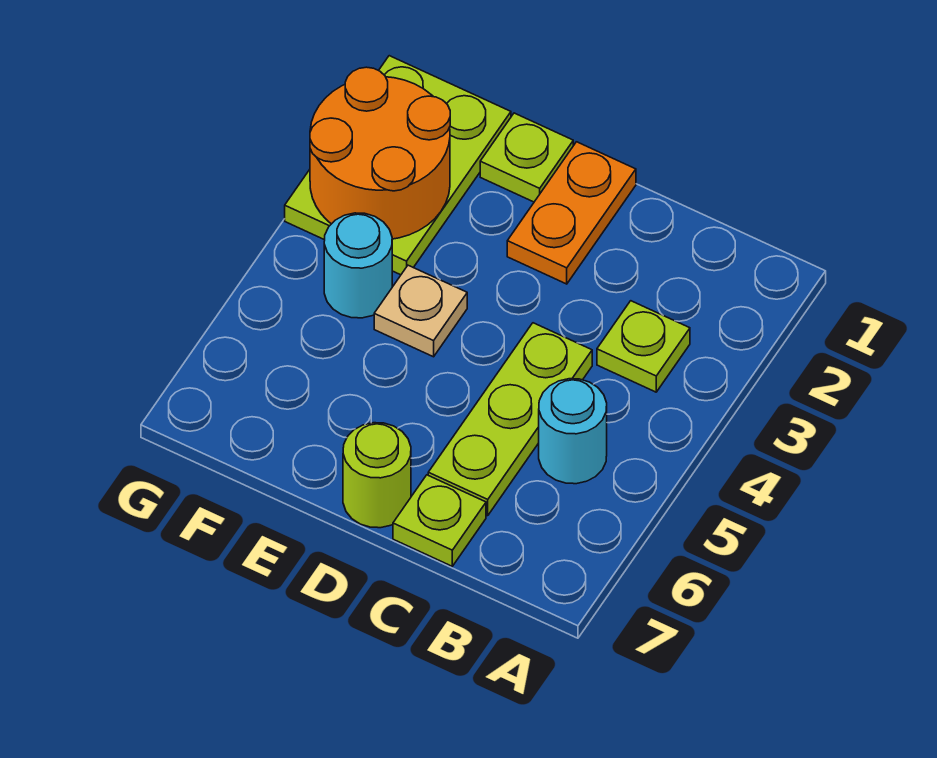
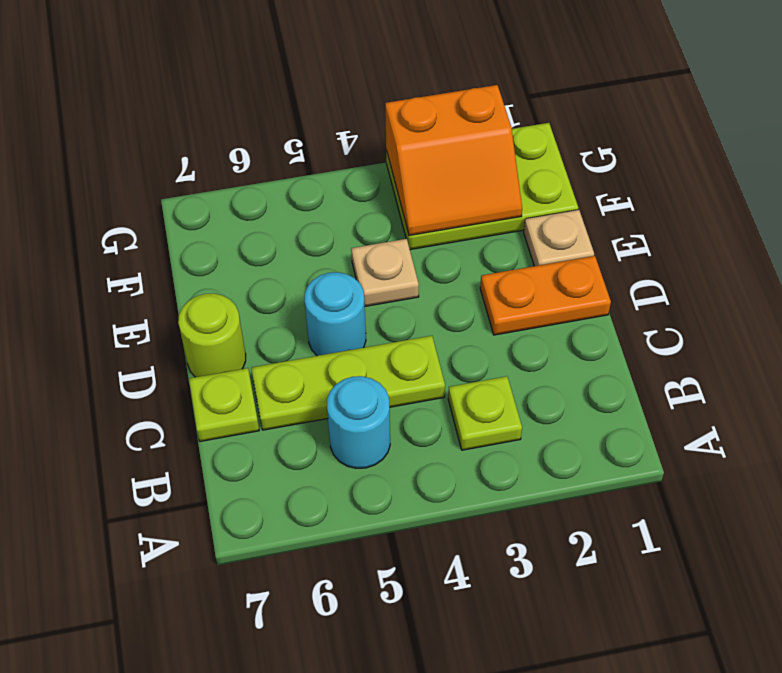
lime plate E1 level 1 -> tan plate E1 level 1
orange round brick F2:G3 level 2 -> orange slope F2:G3 level 2 top G
cyan round brick F4 level 1 -> cyan round brick D5 level 1

